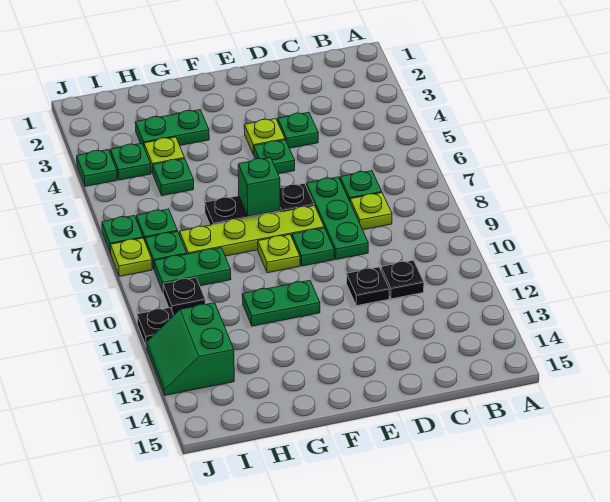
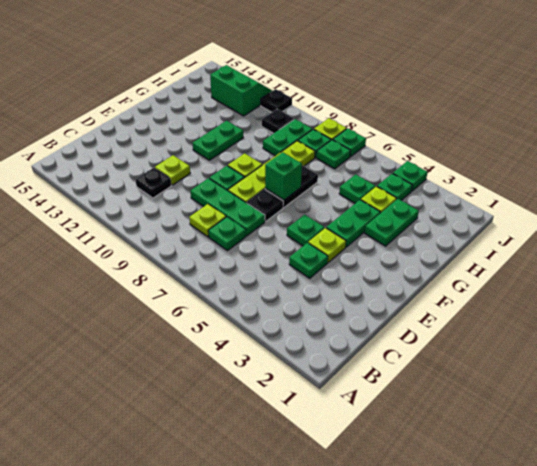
black plate D11 level 1 -> lime plate D11 level 1
none -> green plate F4:G4 level 1

